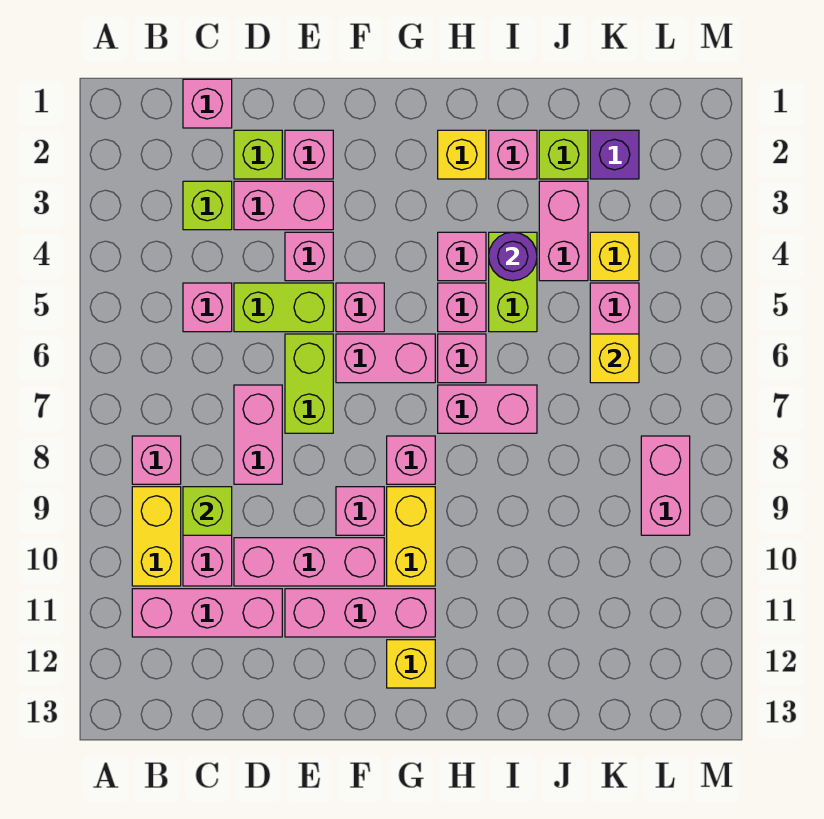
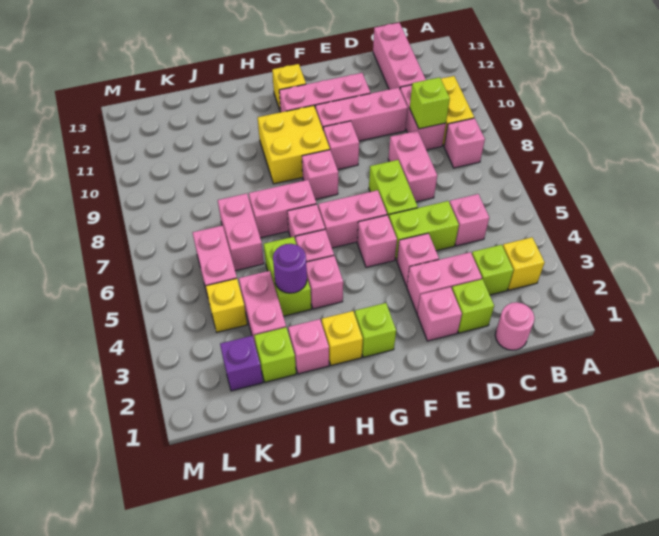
pink brick B11:D11 level 1 -> pink brick C11:C13 level 1
pink brick C1 level 1 -> pink round brick C1 level 1
none -> lime brick G2 level 1
yellow brick G9:G10 level 1 -> yellow brick G9:H10 level 1
yellow brick K6 level 2 -> yellow brick B3 level 1
pink brick L8:L9 level 1 -> pink brick J6:J7 level 1

